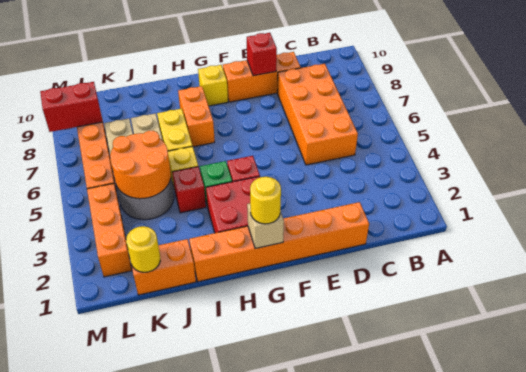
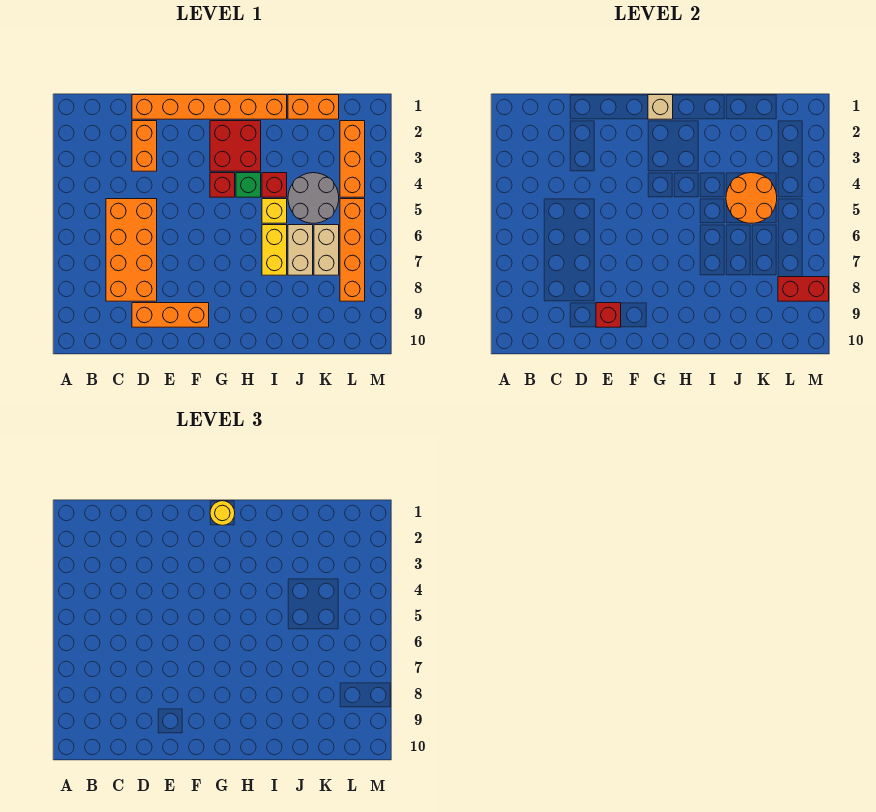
yellow brick G9 level 1 -> none
orange brick H7:H8 level 1 -> orange brick D2:D3 level 1
yellow round brick K1 level 2 -> none

